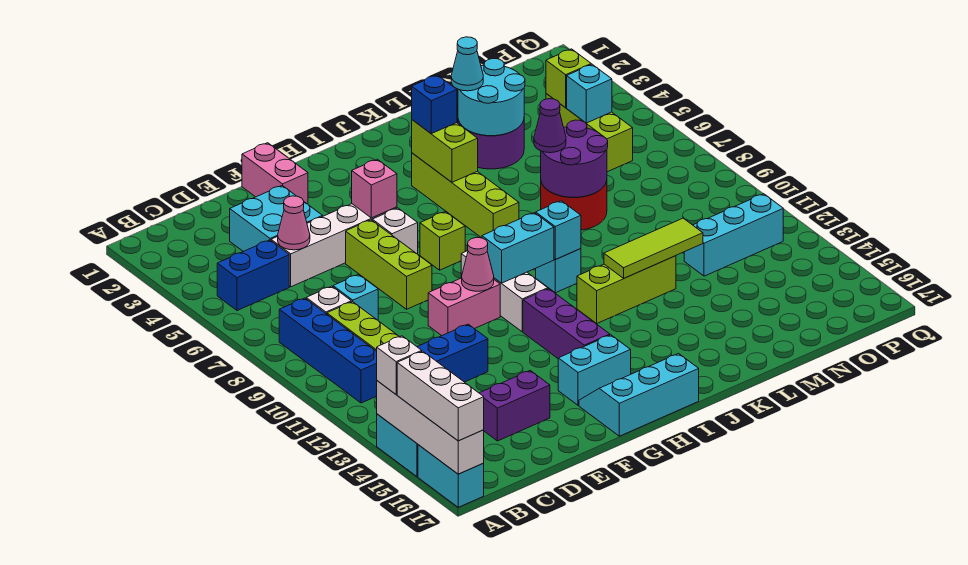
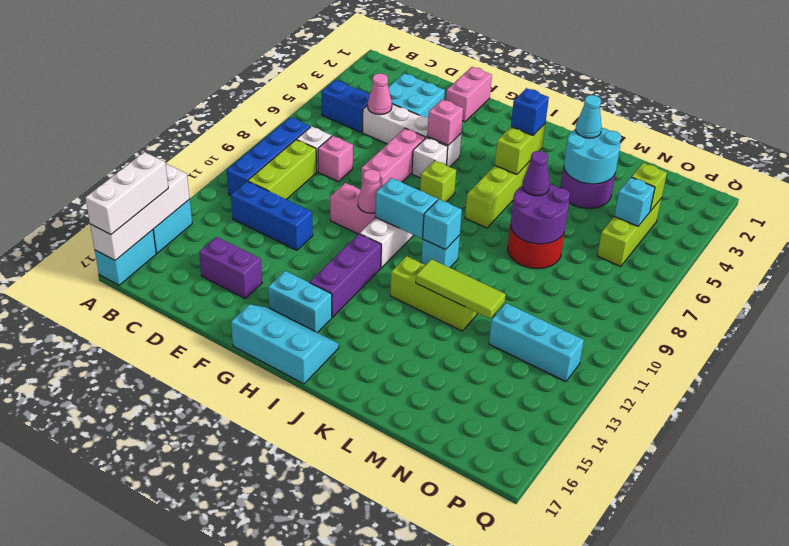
white brick A14 level 3 -> none
cyan brick D8 level 1 -> pink brick D8 level 1
lime brick F6:F8 level 1 -> pink brick F6:F8 level 1

